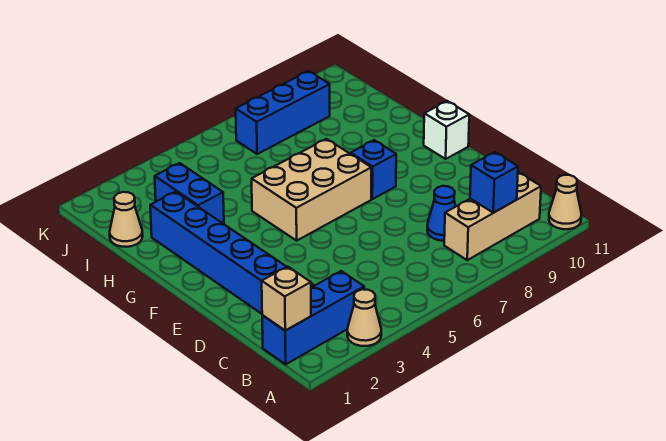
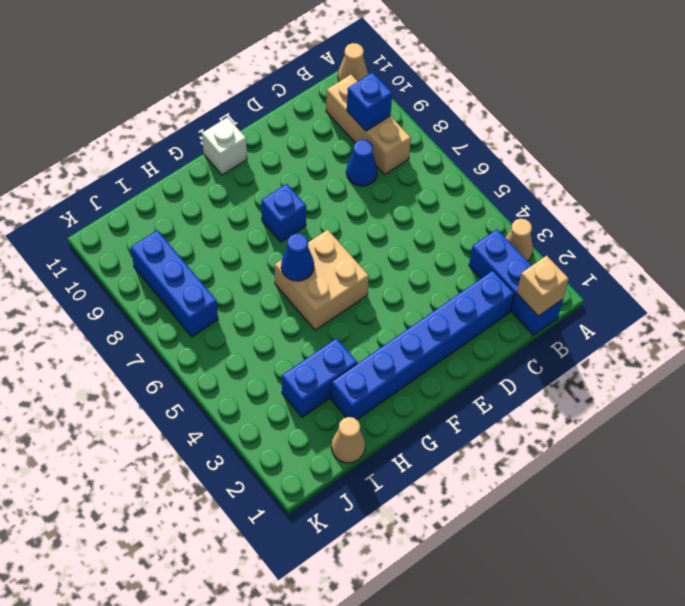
tan brick F5:G7 level 1 -> tan brick F5:G6 level 1
none -> blue cone G6 level 2

